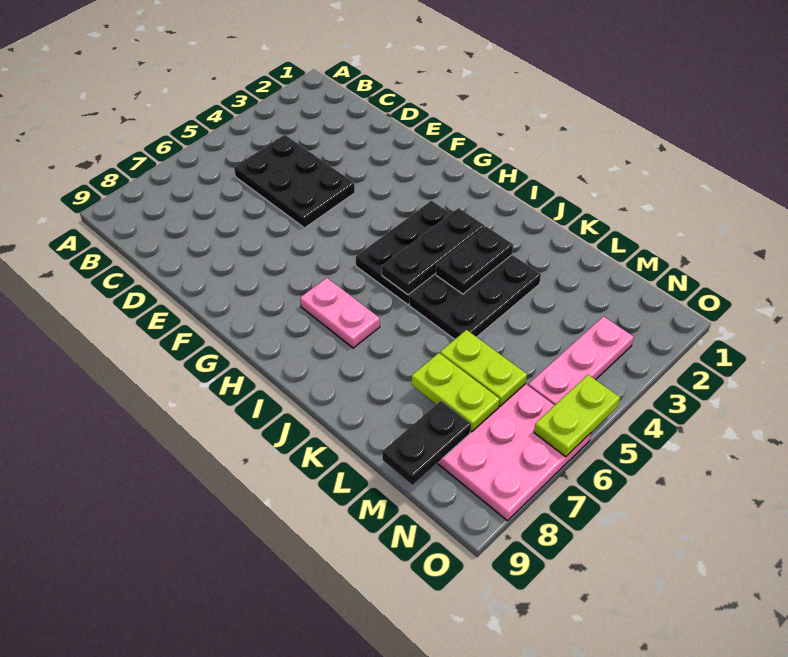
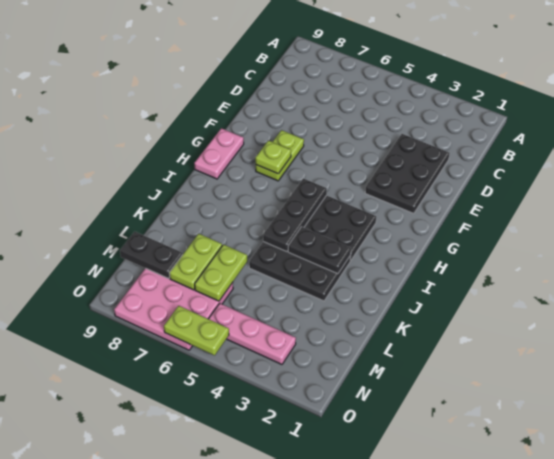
black plate C4:E5 level 1 -> black plate D2:F3 level 1
none -> lime plate F7:G7 level 1
none -> lime plate G7 level 2
pink plate H7:I7 level 1 -> pink plate G9:H9 level 1
black plate I3:I5 level 2 -> black plate H5:J5 level 2

